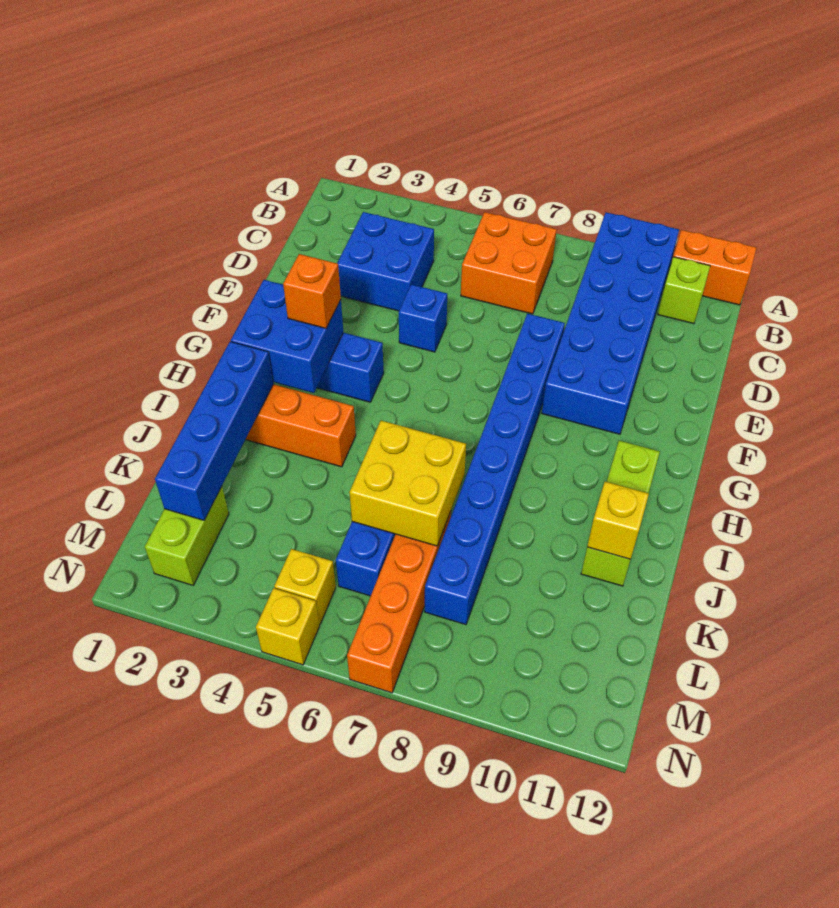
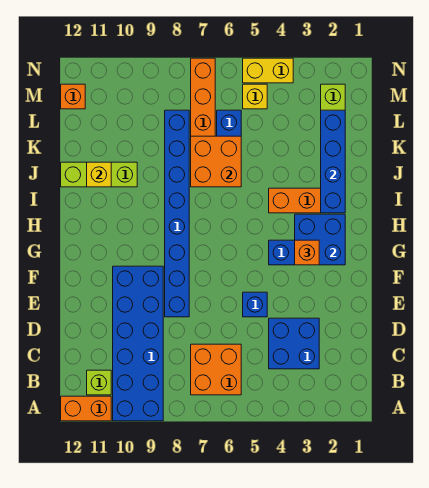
lime brick H11:J11 level 1 -> lime brick J10:J12 level 1
yellow brick J6:K7 level 2 -> orange brick J6:K7 level 2
none -> orange brick M12 level 1
yellow brick N5 level 1 -> yellow brick N4:N5 level 1

